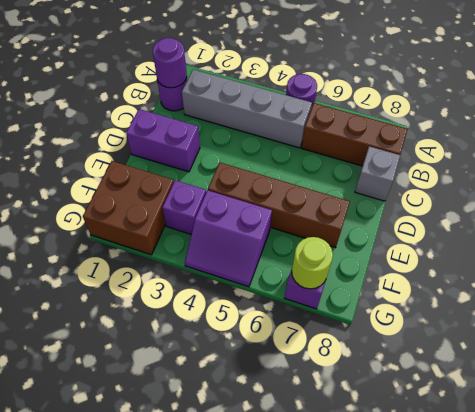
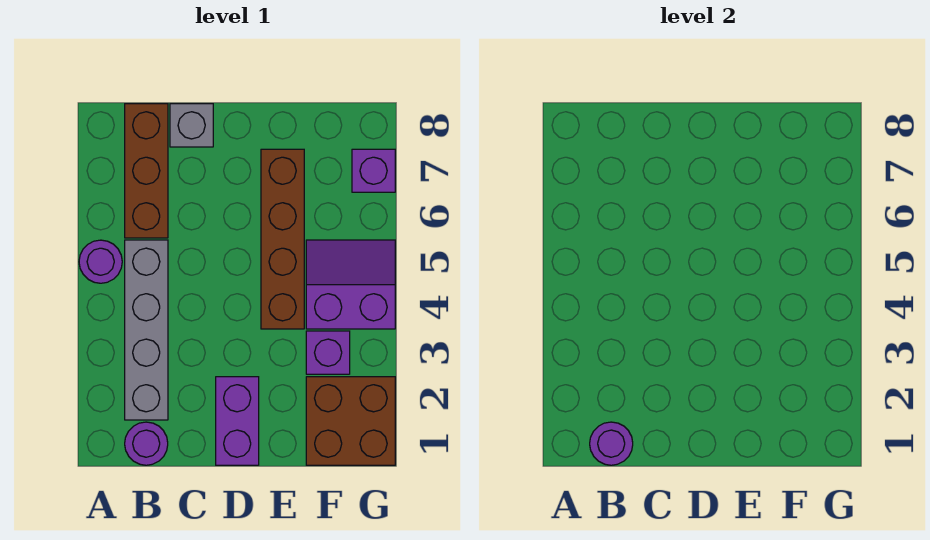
purple slope F4:G5 level 1 top F -> purple slope F4:G5 level 1 top 4
lime round brick G7 level 2 -> none

